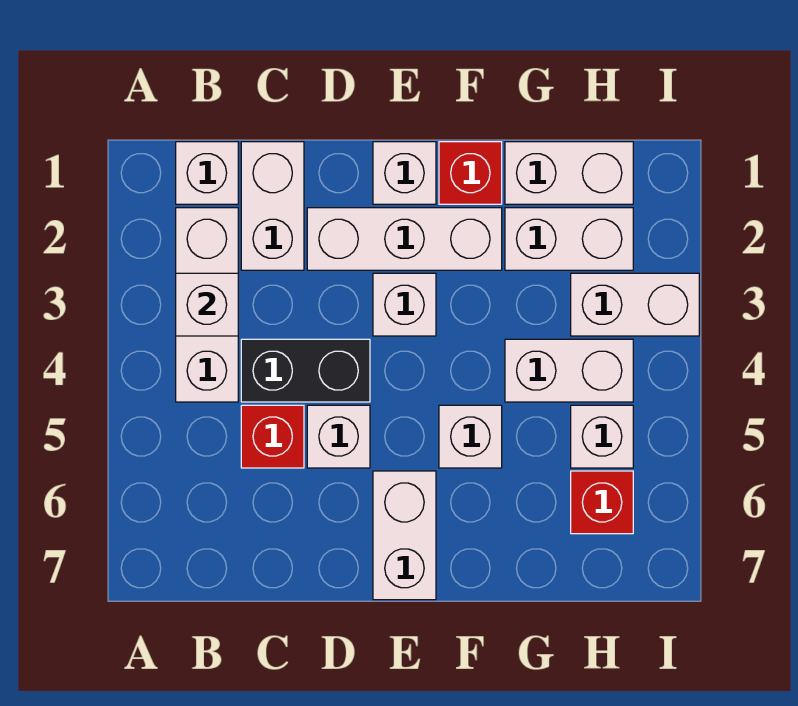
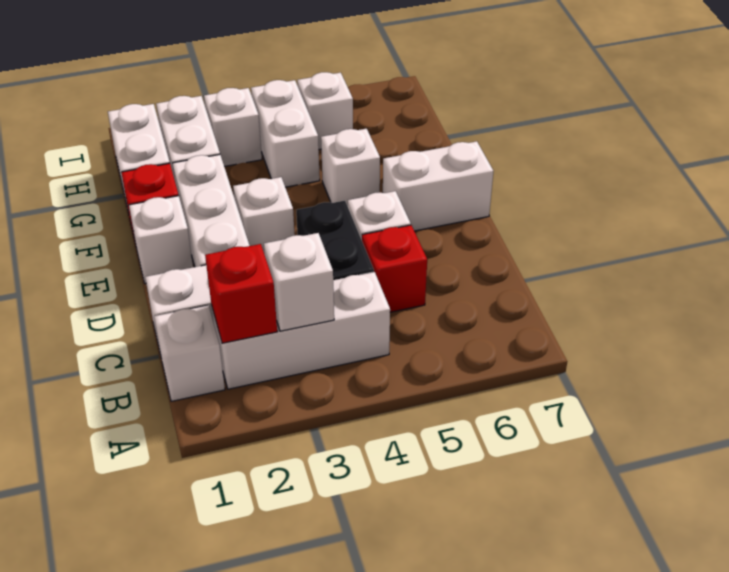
white brick H3:I3 level 1 -> white brick H3 level 1
red brick H6 level 1 -> red brick B2 level 2

